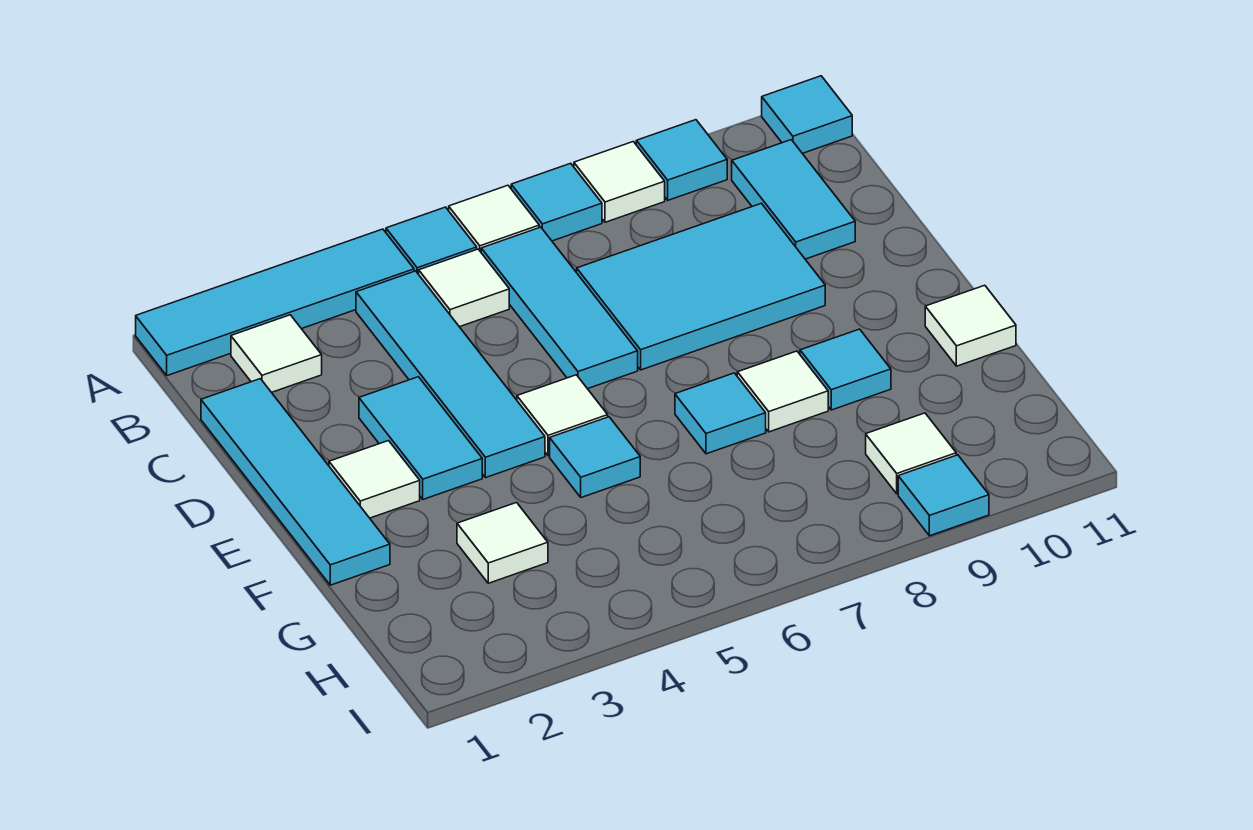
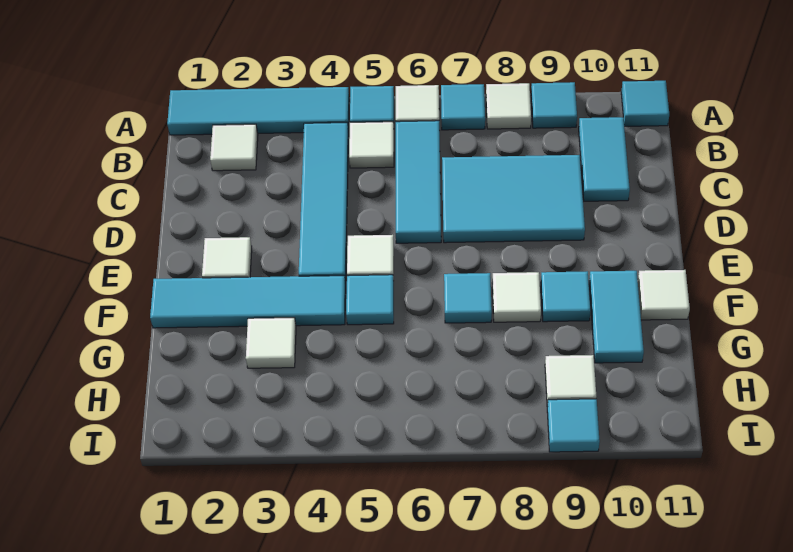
cyan tile C1:F1 level 1 -> cyan tile F1:F4 level 1
cyan tile D3:E3 level 1 -> cyan tile F10:G10 level 1

